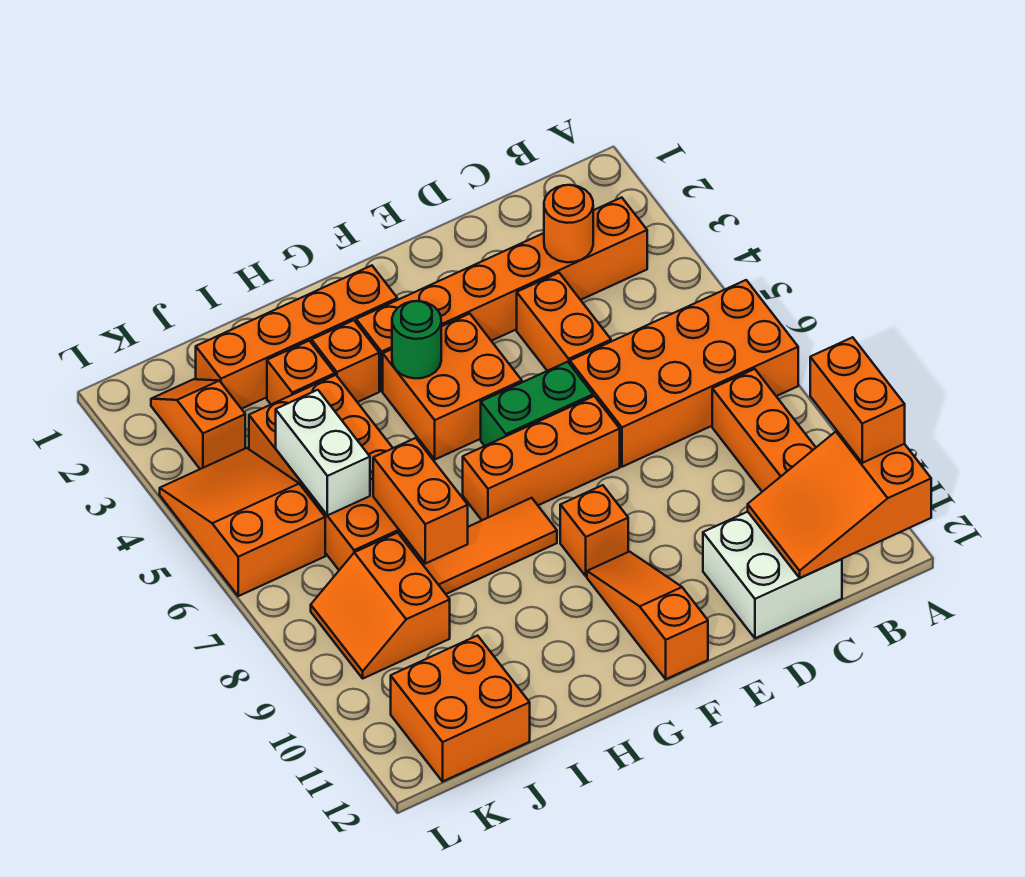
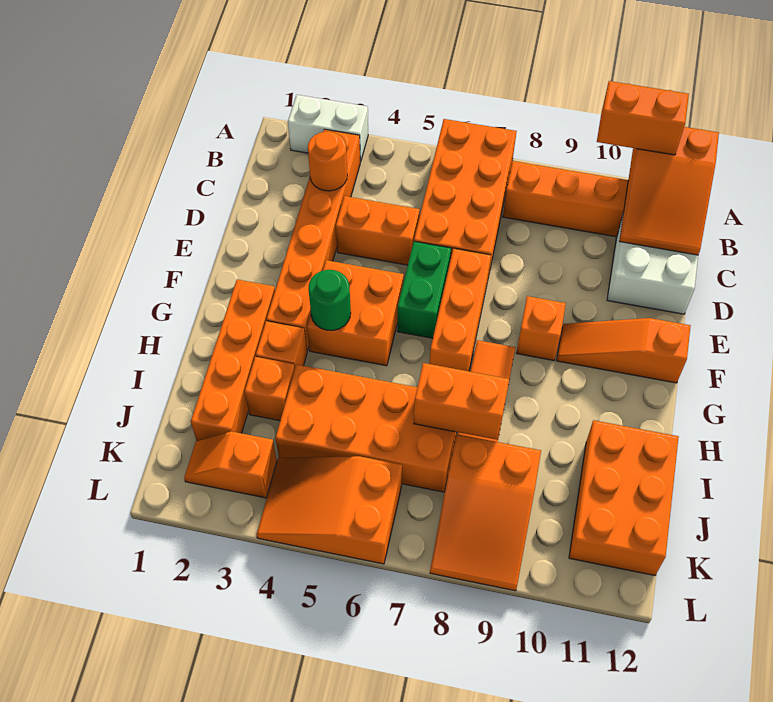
white brick J5:J6 level 2 -> white brick A2:A3 level 1
orange slope J8:K9 level 1 top J -> orange slope J8:L9 level 1 top J
orange brick J11:K12 level 1 -> orange brick I11:K12 level 1

